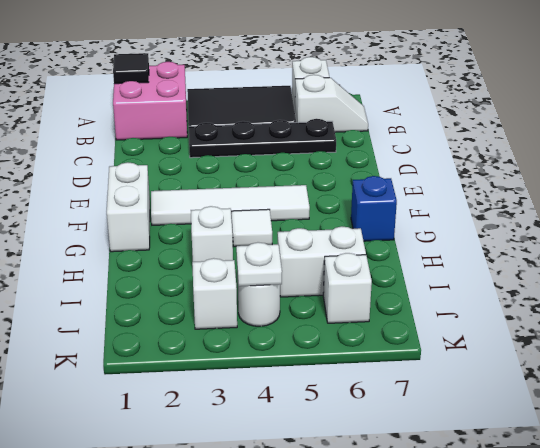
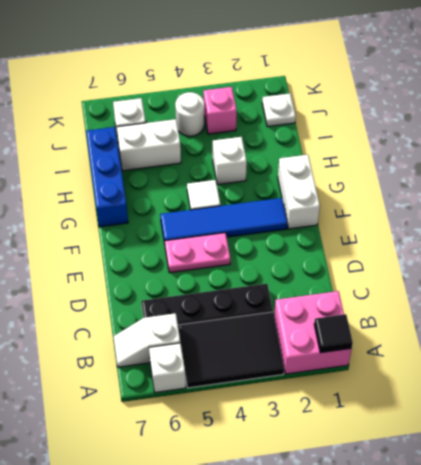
none -> pink plate E4:E5 level 1
white tile F2:F5 level 1 -> blue tile F2:F5 level 1
blue brick G7 level 1 -> blue brick G7:I7 level 1
white brick J3 level 1 -> pink brick J3 level 1
white plate J4 level 2 -> white plate J1 level 1

